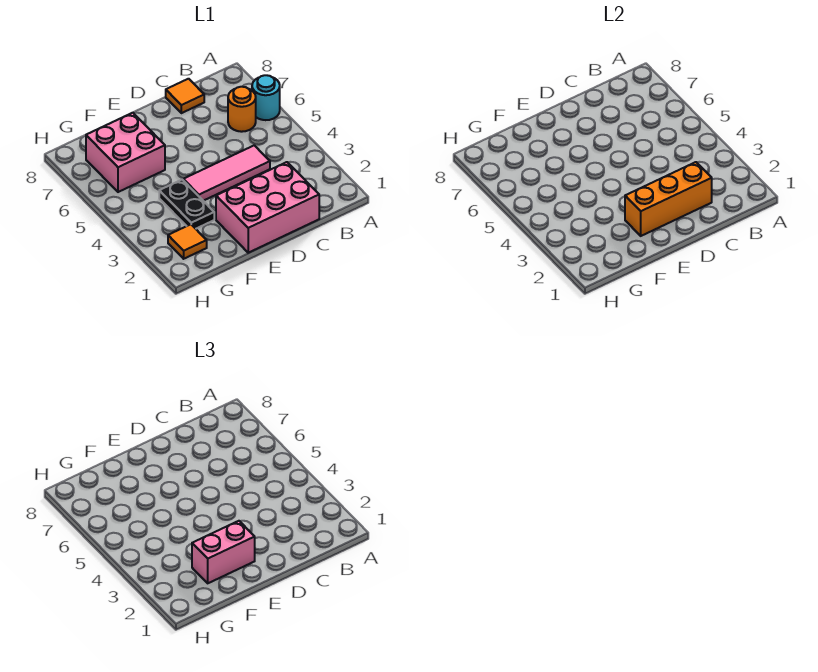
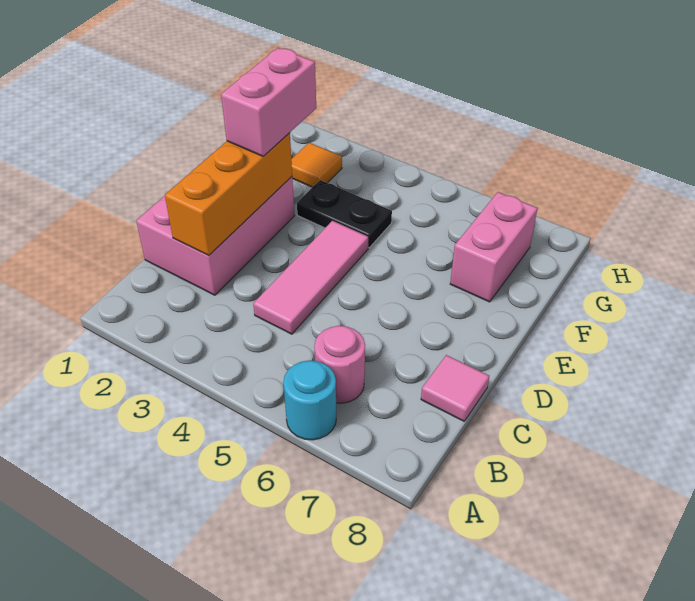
orange round brick B6 level 1 -> pink round brick B6 level 1
orange tile C8 level 1 -> pink tile C8 level 1
pink brick F6:G7 level 1 -> pink brick F7:G7 level 1

